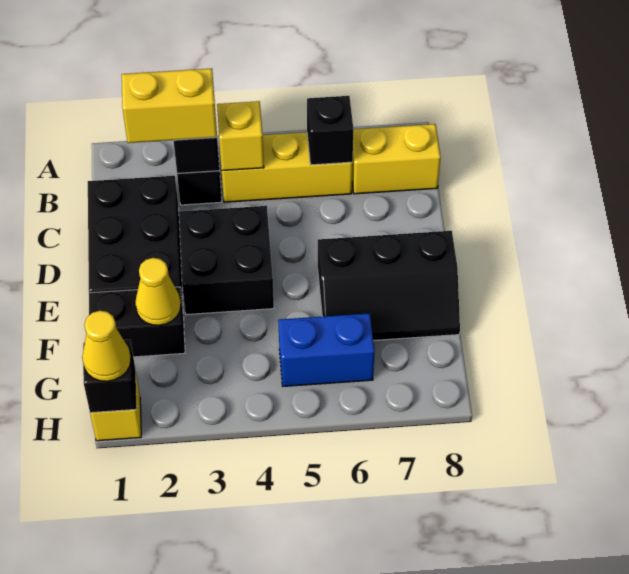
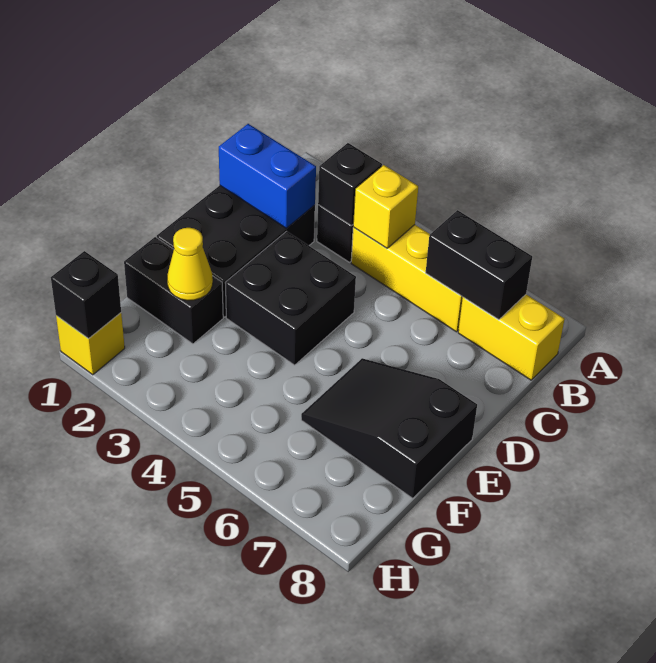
yellow brick B2:B3 level 3 -> none
black brick B6 level 2 -> black brick B6:B7 level 2
black slope E6:F8 level 1 top E -> black slope E6:F8 level 1 top 8
blue brick G5:G6 level 1 -> blue brick C1:C2 level 2
yellow cone H1 level 3 -> none

